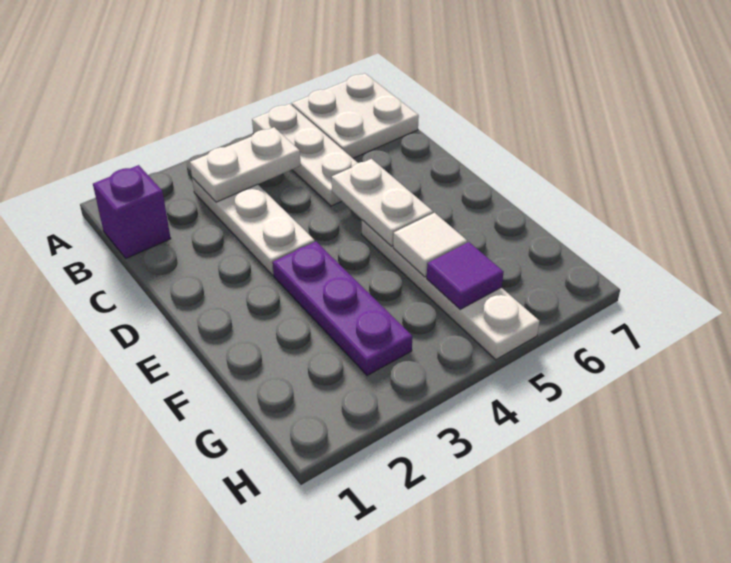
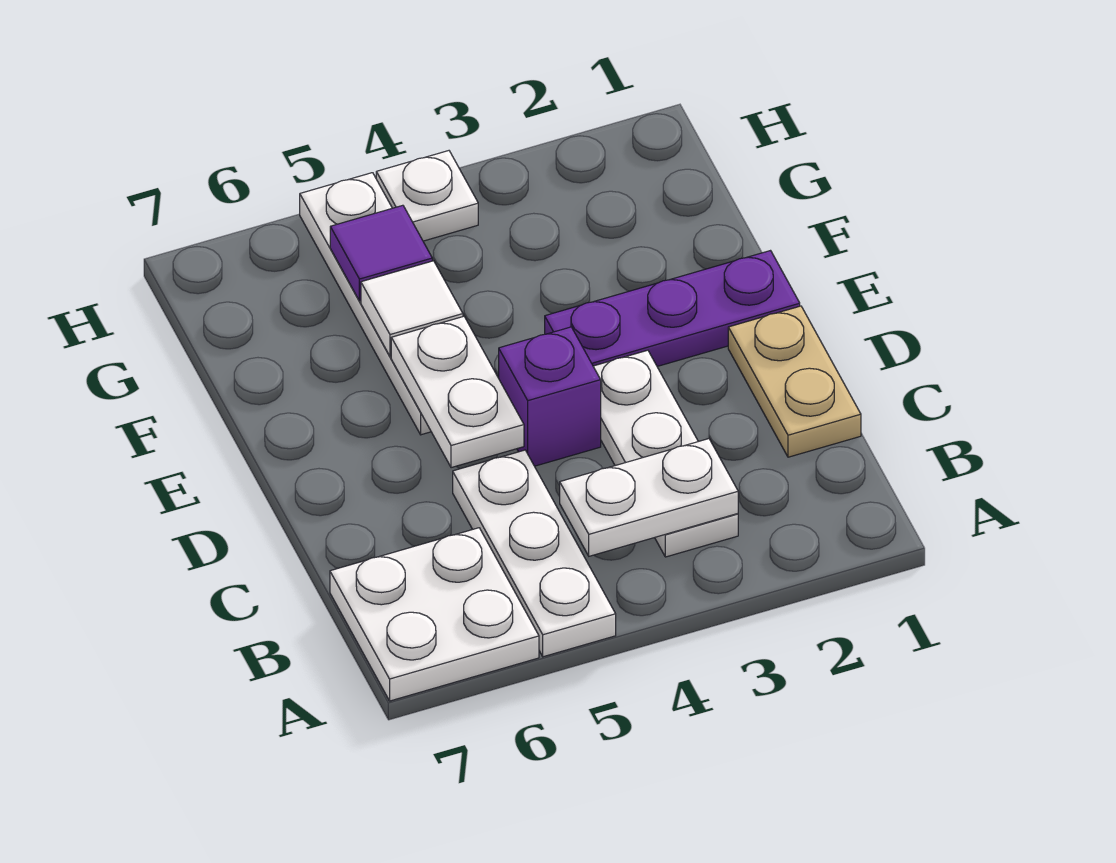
purple brick B1 level 1 -> purple brick D4 level 1
none -> tan plate C1:D1 level 1
purple plate E3:G3 level 1 -> purple plate E1:E3 level 1
none -> white plate H4 level 1

